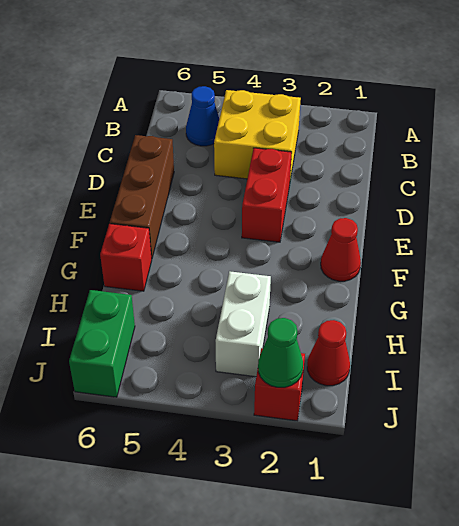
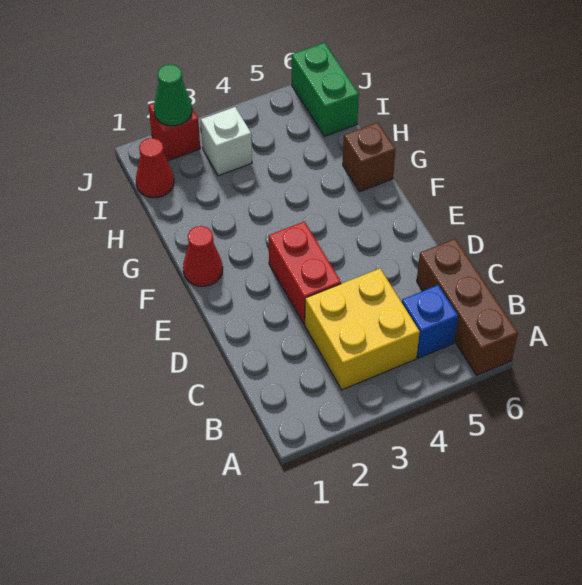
blue cone B5 level 1 -> blue brick B5 level 1
brown brick D6:F6 level 1 -> brown brick A6:C6 level 1
red brick G6 level 1 -> brown brick G6 level 1
white brick H3:I3 level 1 -> white brick I3 level 1

